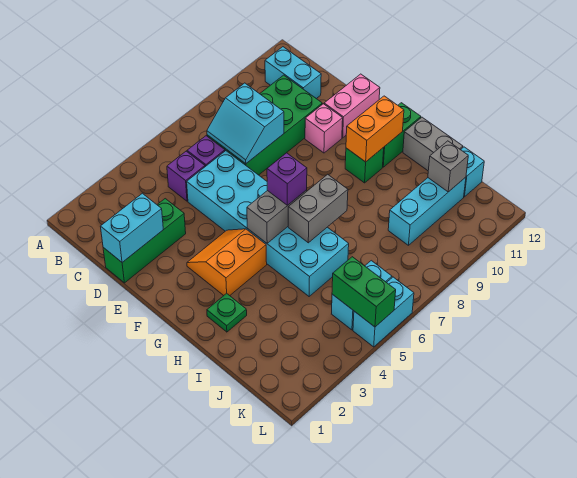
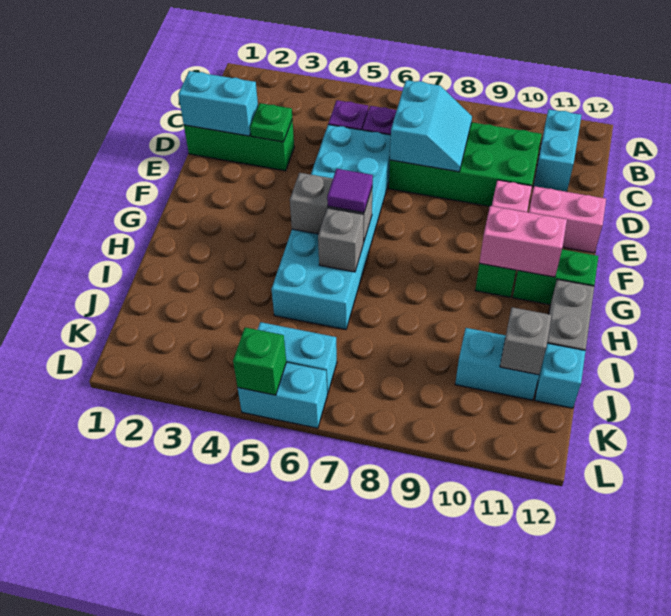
cyan slope C7:D8 level 2 top 8 -> cyan slope C7:D8 level 2 top 7
orange slope F3:G4 level 1 top G -> none
purple brick G6 level 3 -> purple tile G6 level 3
orange brick G10:G11 level 2 -> pink brick G10:G11 level 2
green plate H2 level 1 -> green plate D3 level 2
grey brick H6:H7 level 2 -> grey brick H6 level 2
cyan brick J9:J11 level 1 -> cyan brick J10:J11 level 1
green brick K5:L5 level 2 -> green brick L5 level 2

